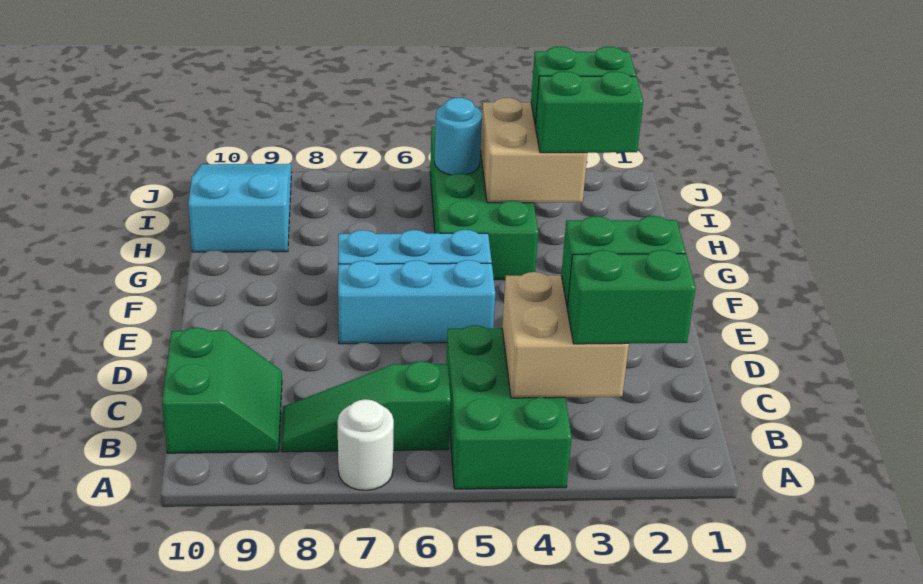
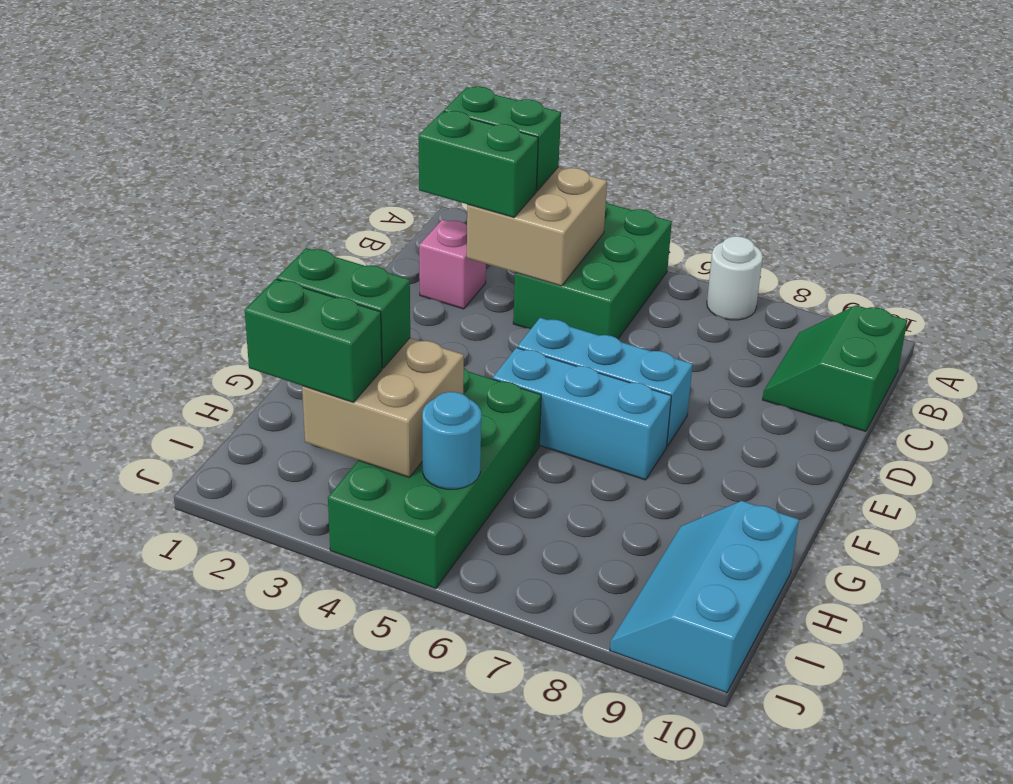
green slope B6:B8 level 1 top 6 -> none
none -> pink brick C2 level 1
cyan slope H9:J10 level 1 top H -> cyan slope H9:J10 level 1 top 10

